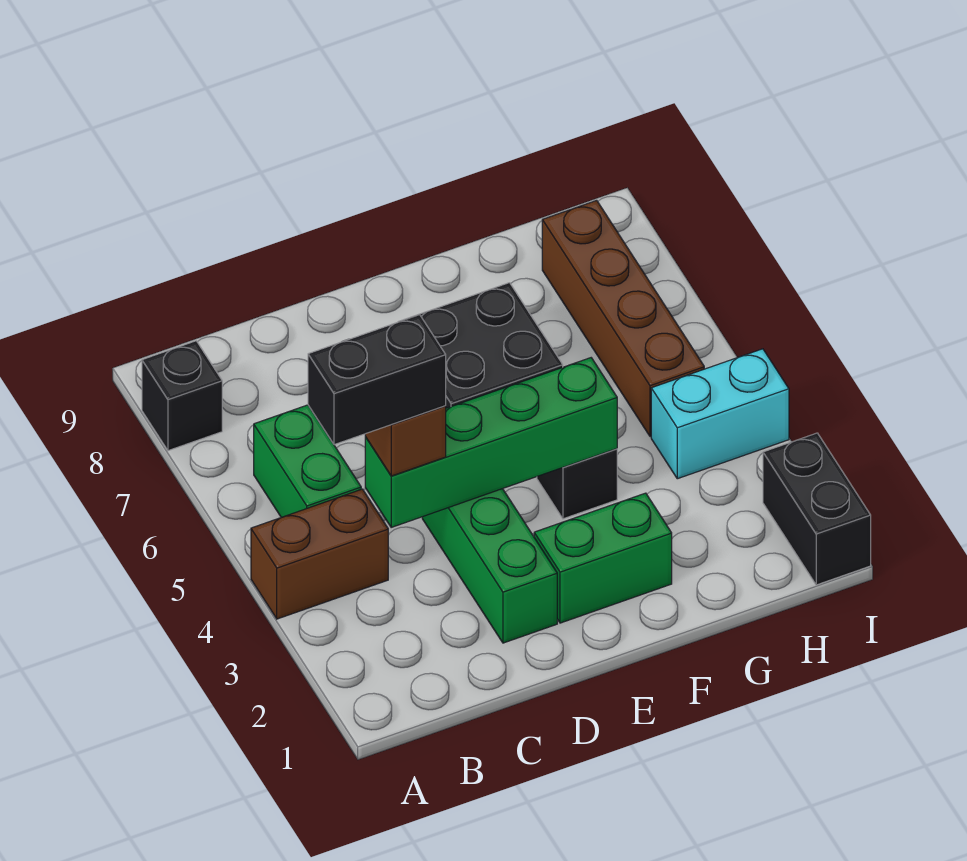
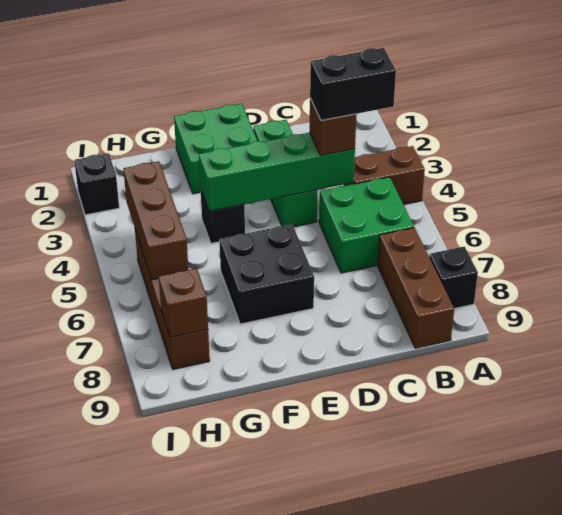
green brick B5:B6 level 1 -> green brick B5:C6 level 1
none -> brown brick B7:B9 level 1
green brick E2:F2 level 1 -> green brick E1:F2 level 1
cyan brick H4:I4 level 1 -> none
none -> brown brick H4:H6 level 2
none -> brown brick H8 level 2
black brick I1:I2 level 1 -> black brick I2 level 1

